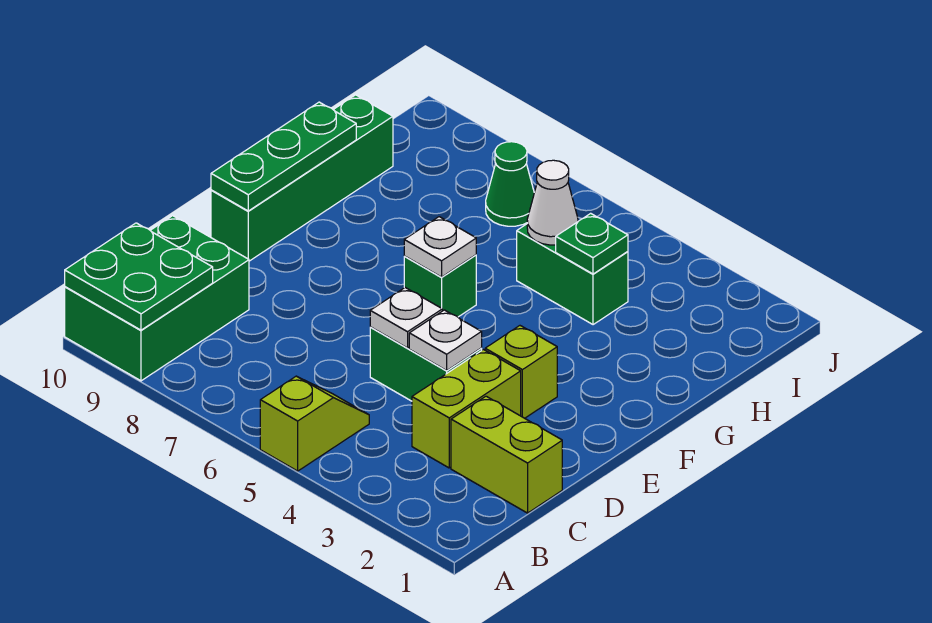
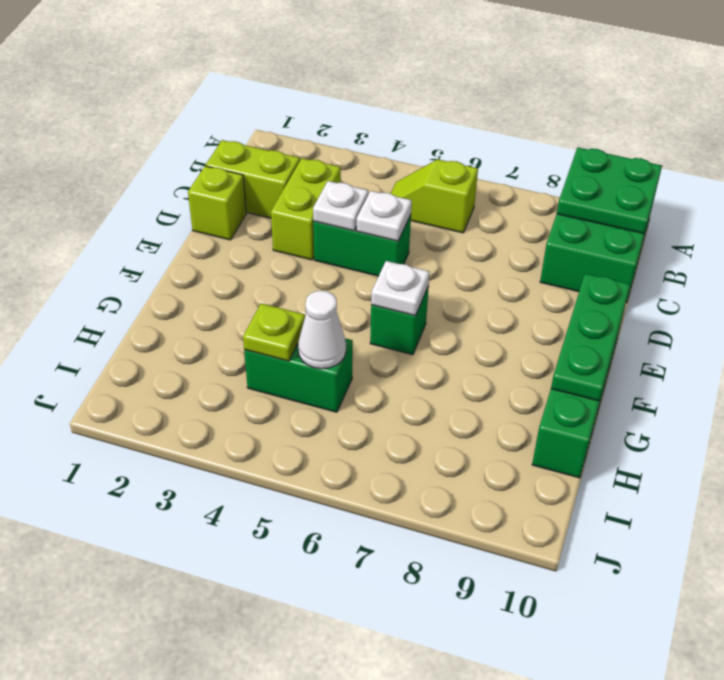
lime slope A5:B5 level 1 top A -> lime slope B5:B6 level 1 top 6
lime brick E3 level 1 -> lime brick D1 level 1
green plate H4 level 2 -> lime plate H4 level 2
green cone I7 level 1 -> none

